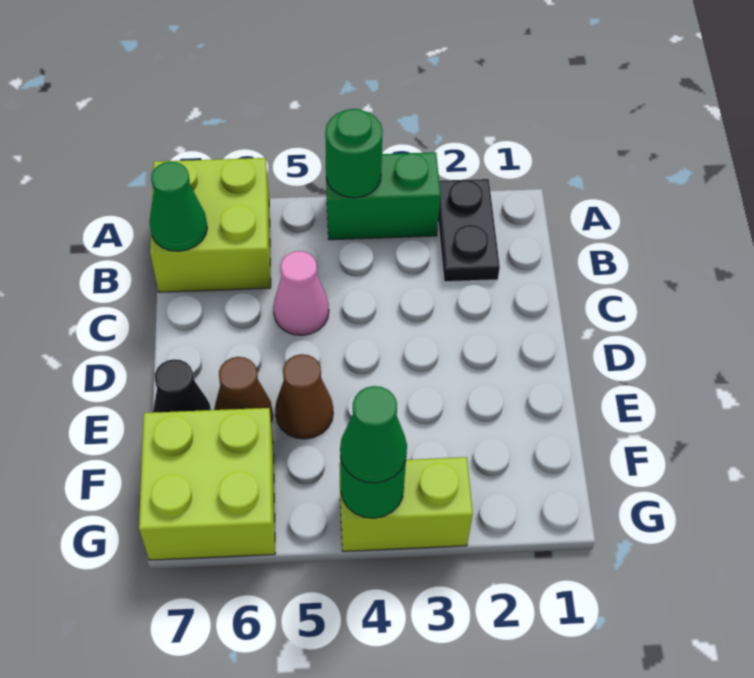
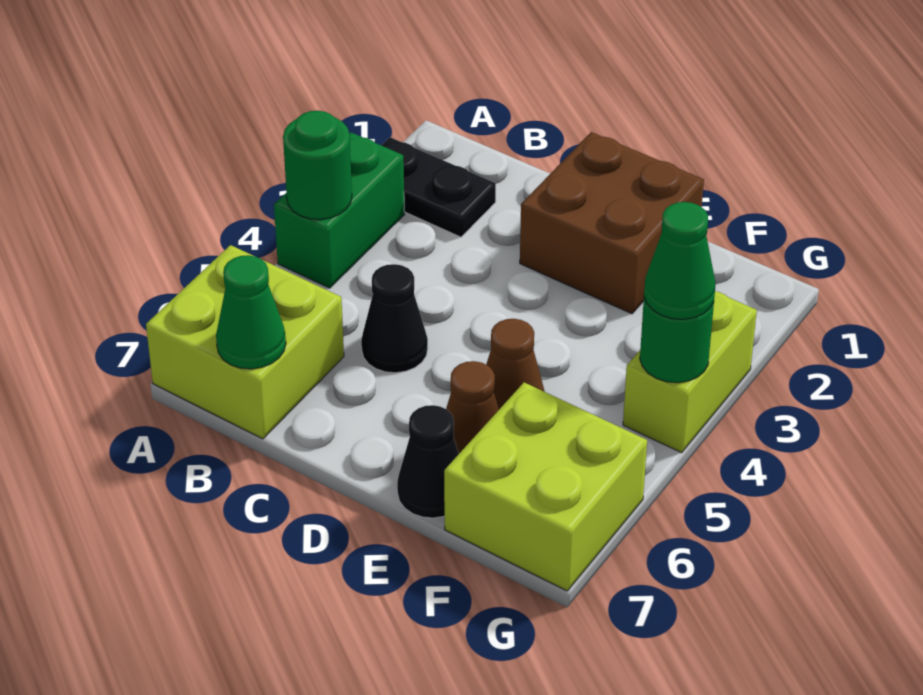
pink cone C5 level 1 -> black cone C5 level 1
none -> brown brick D1:E2 level 1

